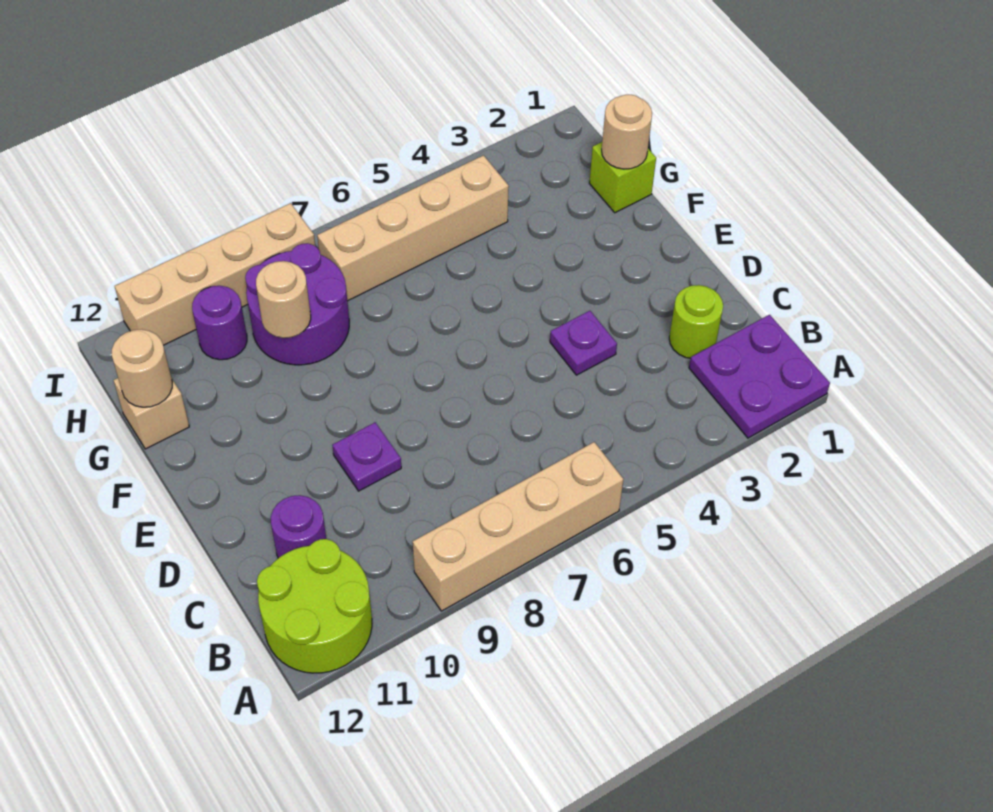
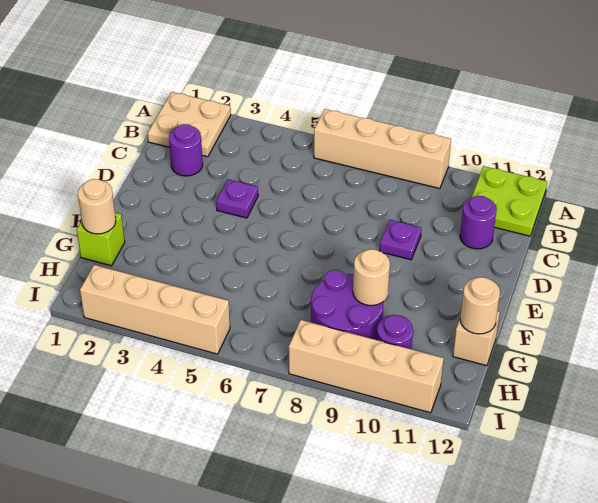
purple plate A1:B2 level 1 -> tan plate A1:B2 level 1
lime round brick A11:B12 level 1 -> lime plate A11:B12 level 1
lime round brick C2 level 1 -> purple round brick C2 level 1
tan brick H4:H7 level 1 -> tan brick I2:I5 level 1

